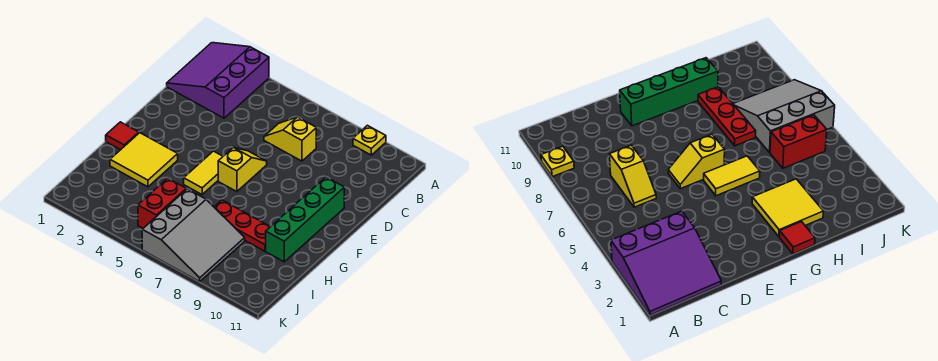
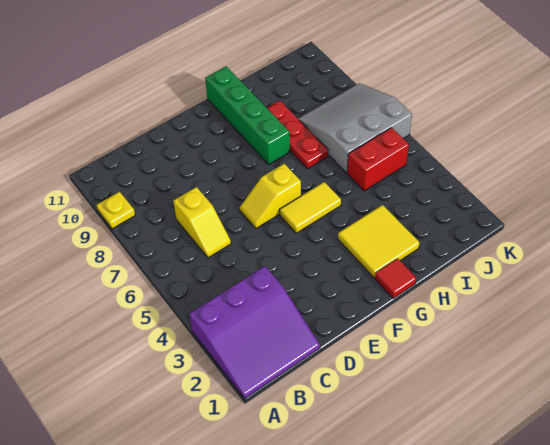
green brick E10:H10 level 1 -> green brick G8:G11 level 1

